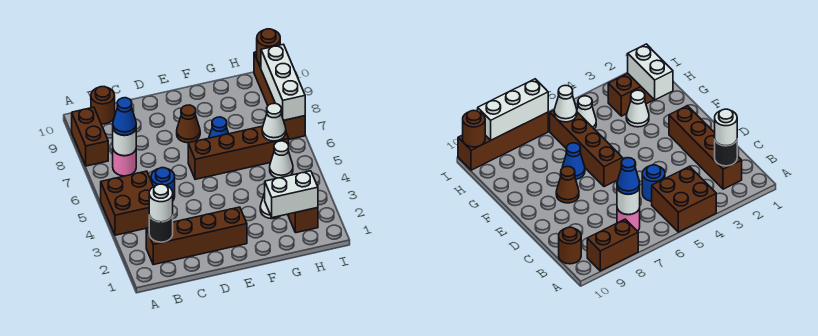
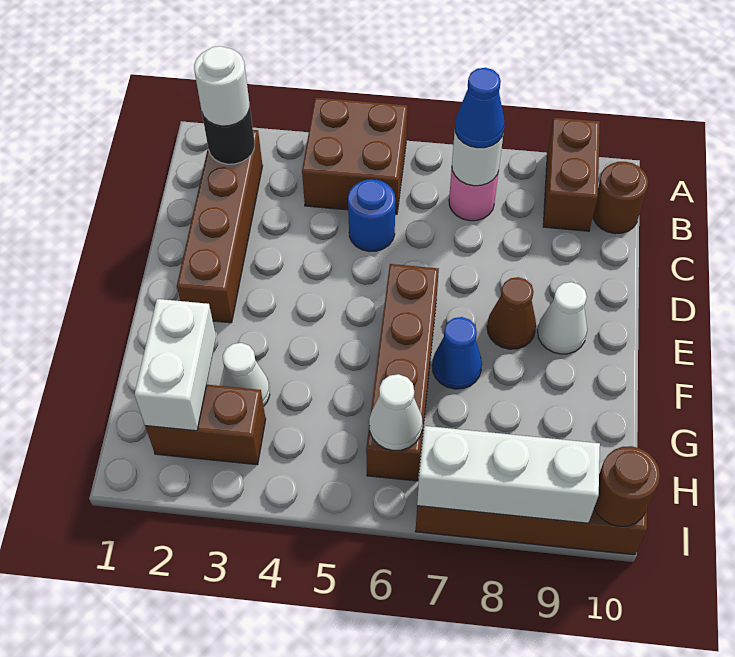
brown brick A8:A9 level 1 -> brown brick A9:B9 level 1
white cone H5 level 1 -> white cone E9 level 1

